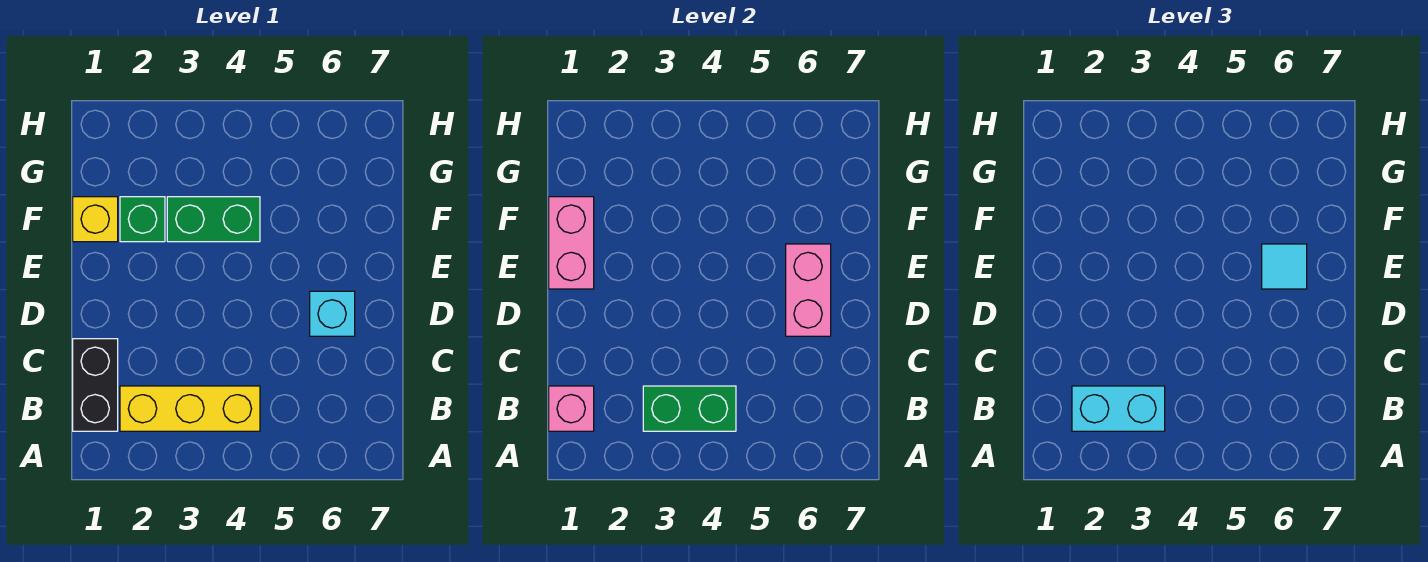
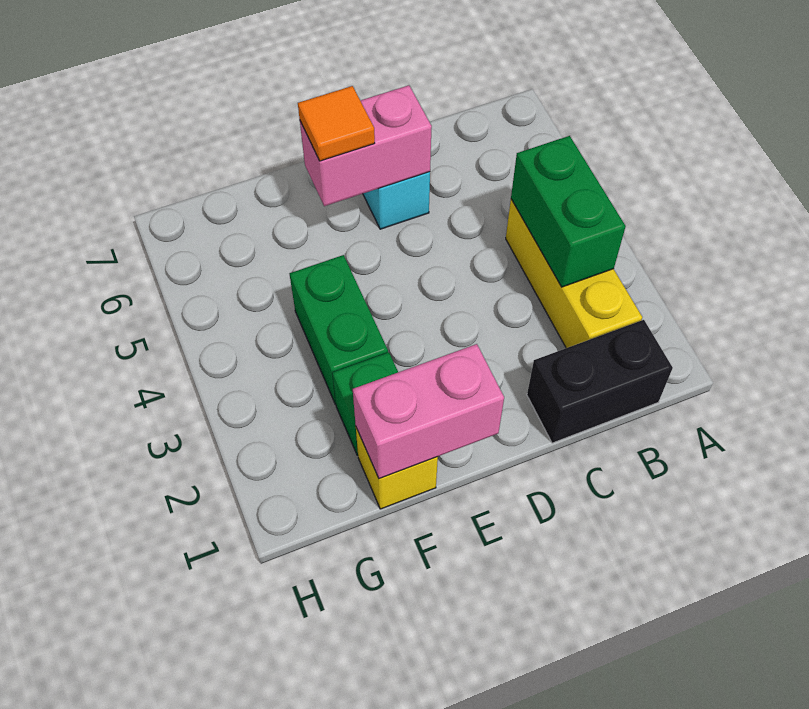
pink brick B1 level 2 -> none
cyan brick B2:B3 level 3 -> none
cyan tile E6 level 3 -> orange tile E6 level 3

